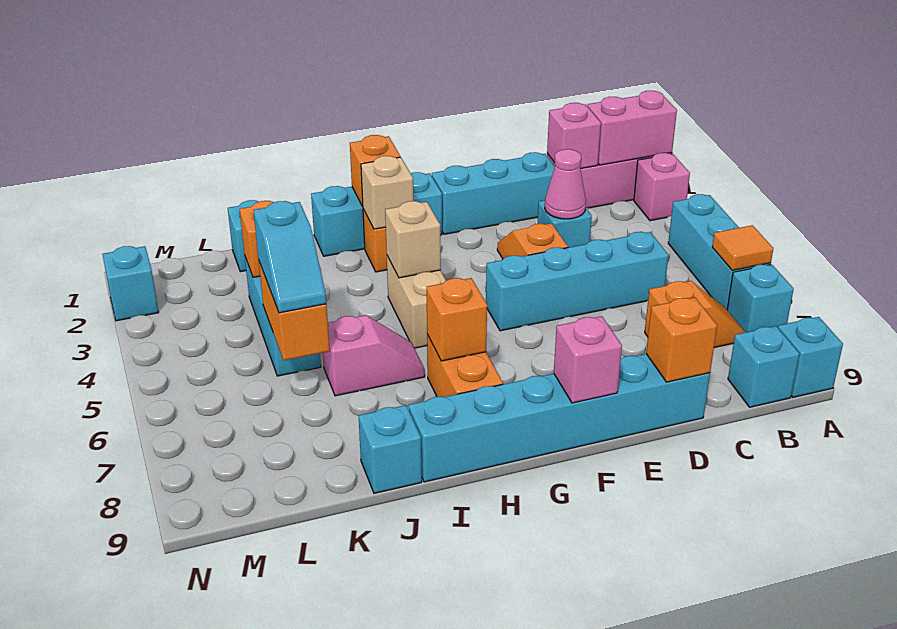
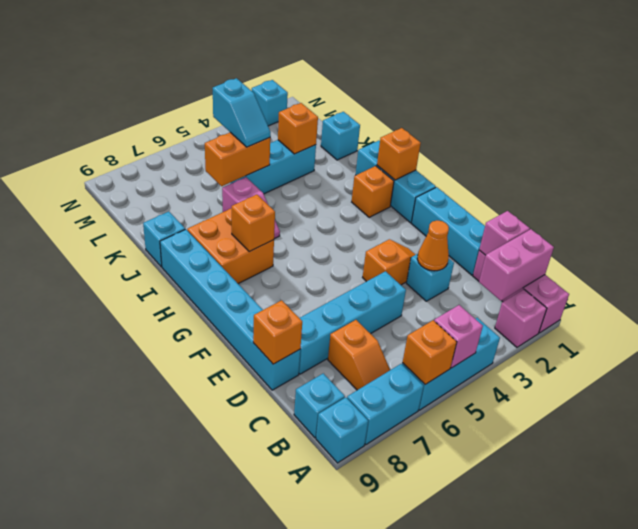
pink brick A1:B1 level 2 -> pink brick B1:B2 level 2
orange tile A6 level 2 -> orange brick A6 level 2
cyan brick A7 level 1 -> cyan brick A7:A8 level 1
cyan brick C5:F5 level 1 -> cyan brick D5:D8 level 1
pink cone D3 level 2 -> orange cone D3 level 2
pink brick F9 level 2 -> pink brick A5 level 2
tan brick H2 level 2 -> none
tan brick H4:H5 level 1 -> none
tan brick H4 level 2 -> none
orange brick H7:H8 level 1 -> orange brick H7:I8 level 1
cyan slope K5:K6 level 3 top 5 -> cyan slope K5:L5 level 3 top L

